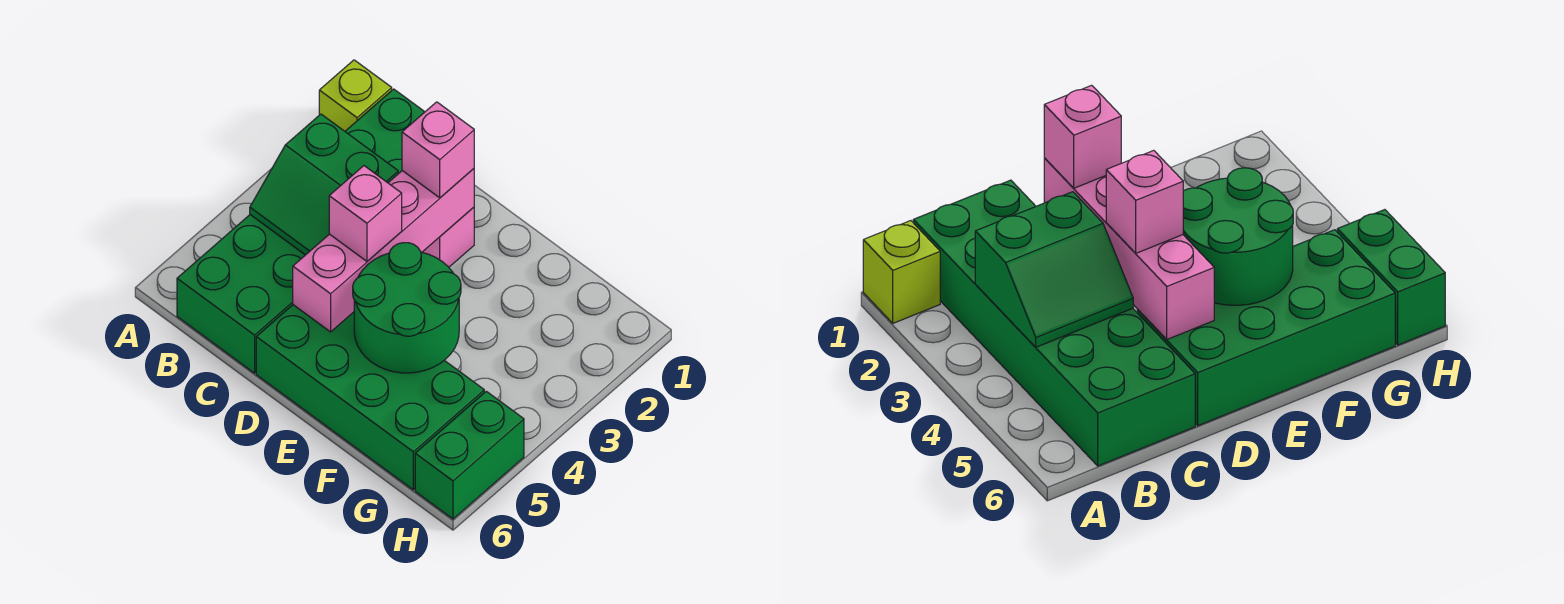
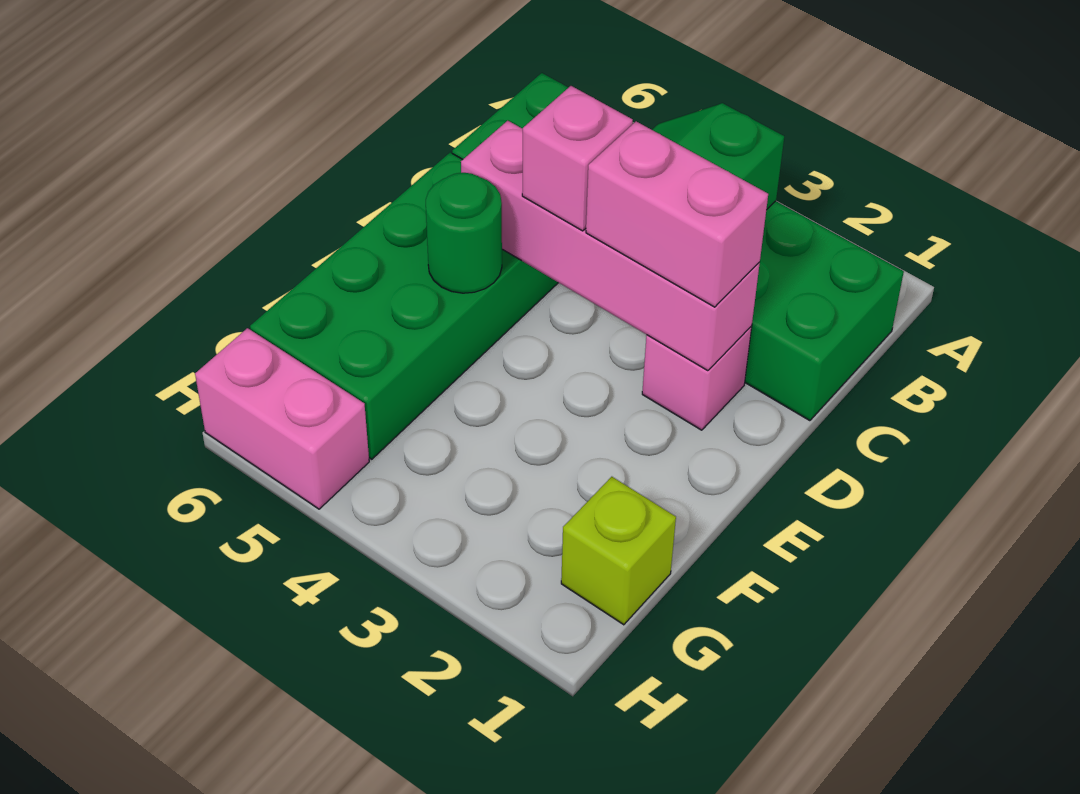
lime brick A1 level 1 -> lime brick G1 level 1
pink brick D2 level 3 -> pink brick D2:D3 level 3
green round brick E4:F5 level 2 -> green round brick E5 level 2
green brick H5:H6 level 1 -> pink brick H5:H6 level 1

